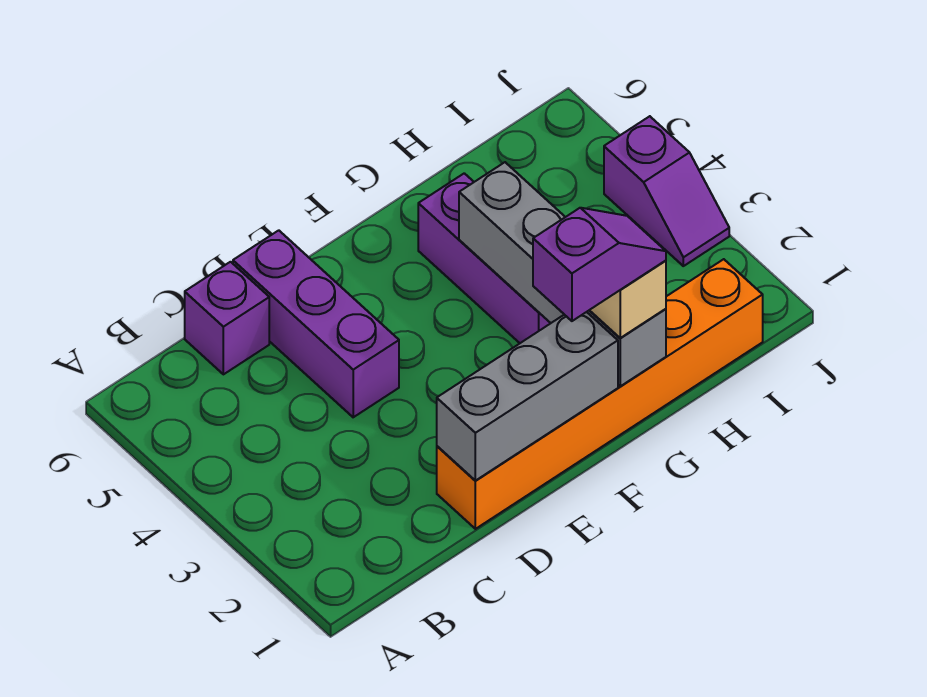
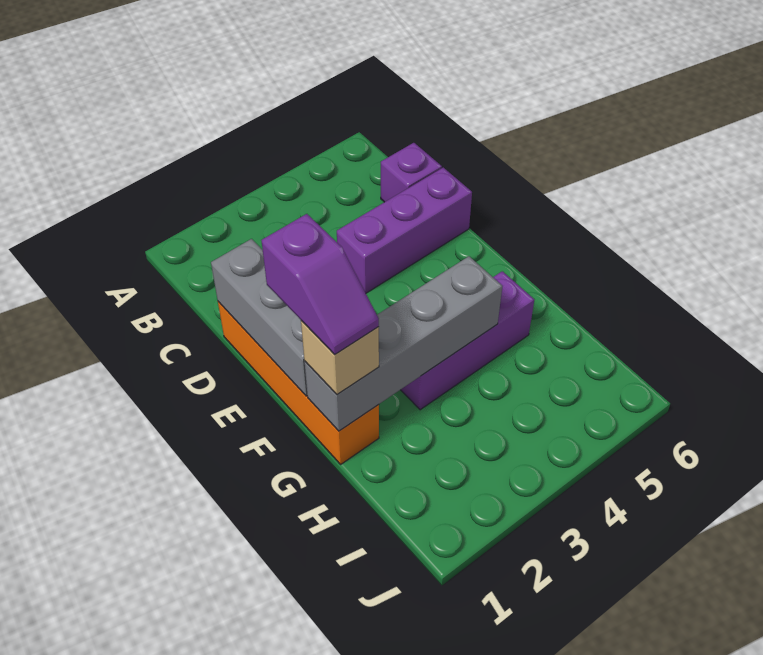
orange brick D1:I1 level 1 -> orange brick D1:G1 level 1
purple slope J3:J4 level 1 top 4 -> none

